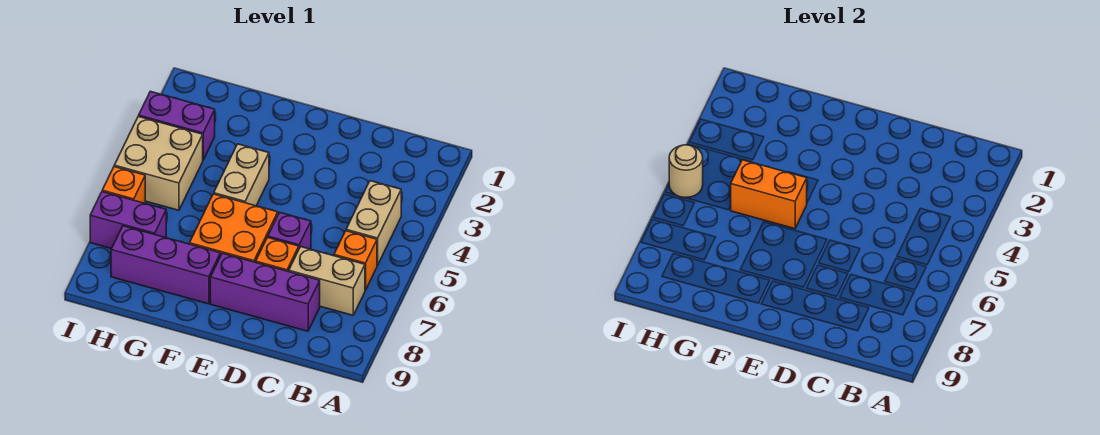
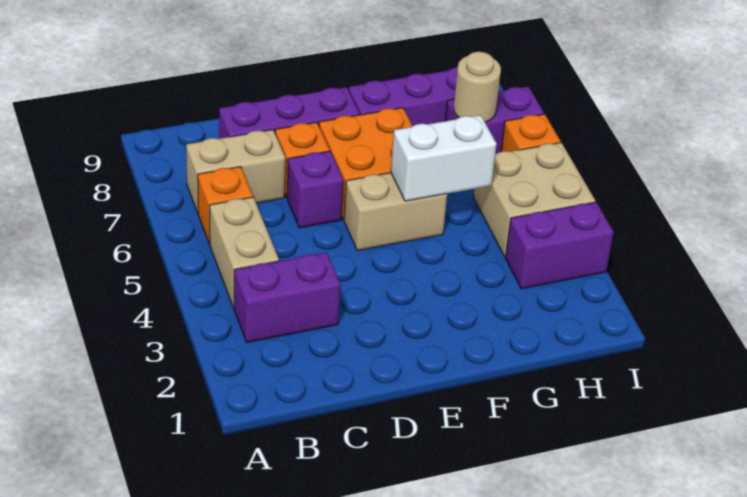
none -> purple brick B3:C3 level 1
tan brick F4:F5 level 1 -> tan brick E5:F5 level 1
orange brick F5:G5 level 2 -> white brick F5:G5 level 2
tan round brick I5 level 2 -> tan round brick H7 level 2

